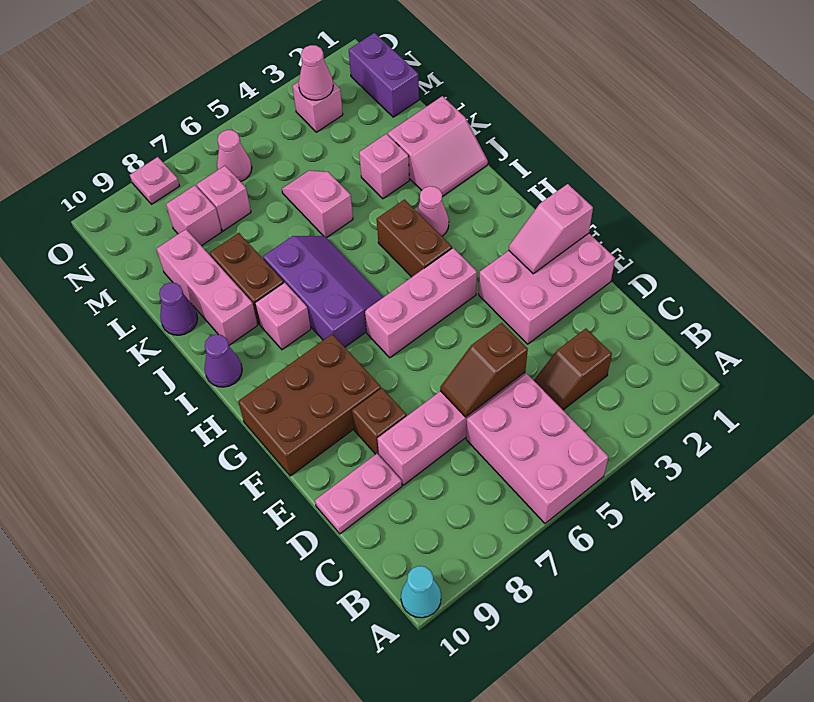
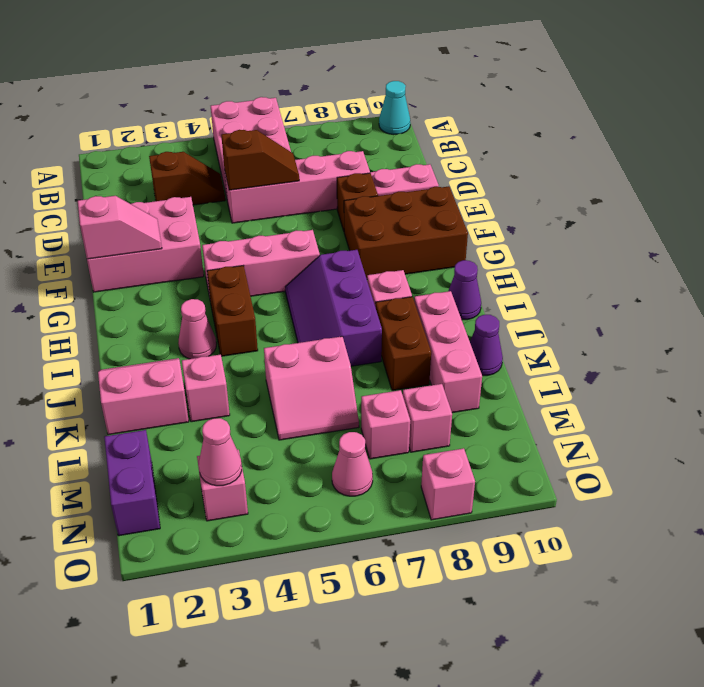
pink slope K5:L5 level 1 top K -> pink slope K5:L6 level 1 top K
pink plate O8 level 1 -> pink brick O8 level 1

